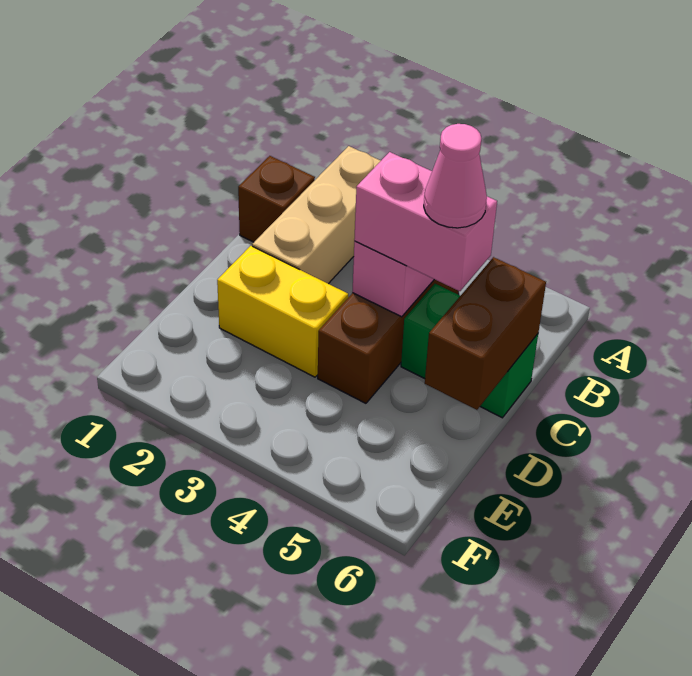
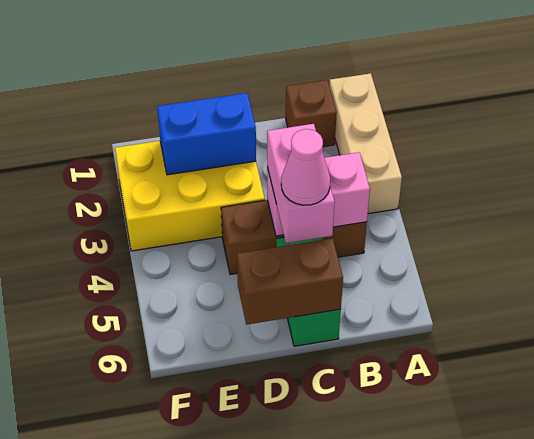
tan brick A2:C2 level 1 -> tan brick A1:A3 level 1
yellow brick D2:D3 level 1 -> yellow brick D2:F3 level 1
none -> blue brick D2:E2 level 2

